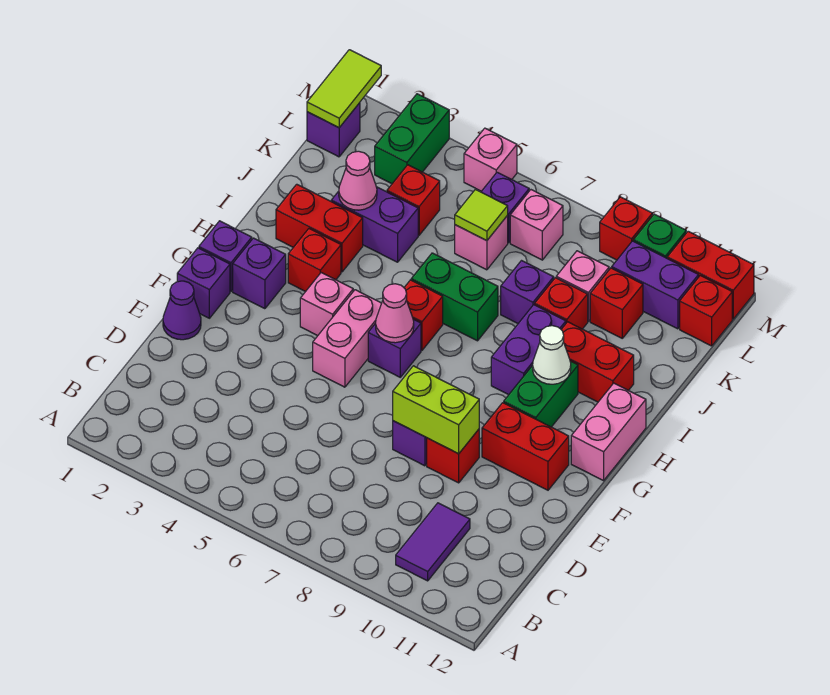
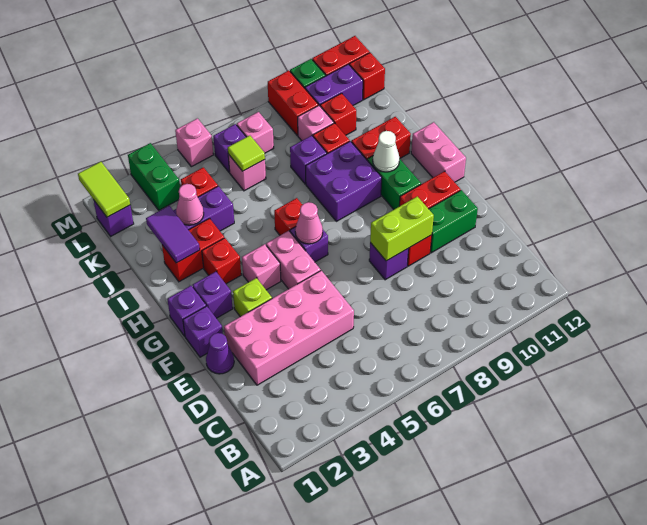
purple tile B10:C10 level 1 -> purple tile I2:J2 level 2
none -> pink brick D2:E5 level 1
none -> lime brick F3 level 1
purple brick H9:I9 level 1 -> purple brick H8:I9 level 1
green brick I6:I7 level 1 -> green brick E10:E11 level 1
red brick M9 level 1 -> red brick L9:M9 level 1

